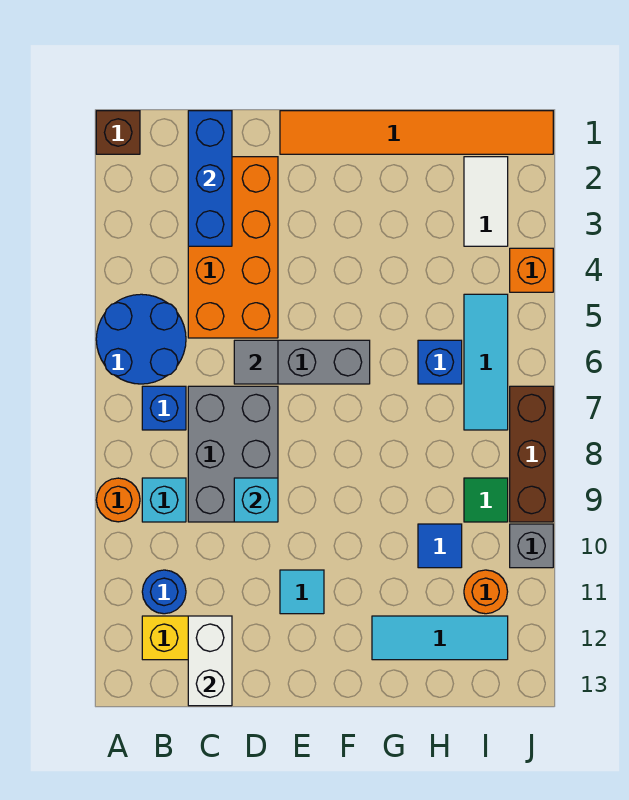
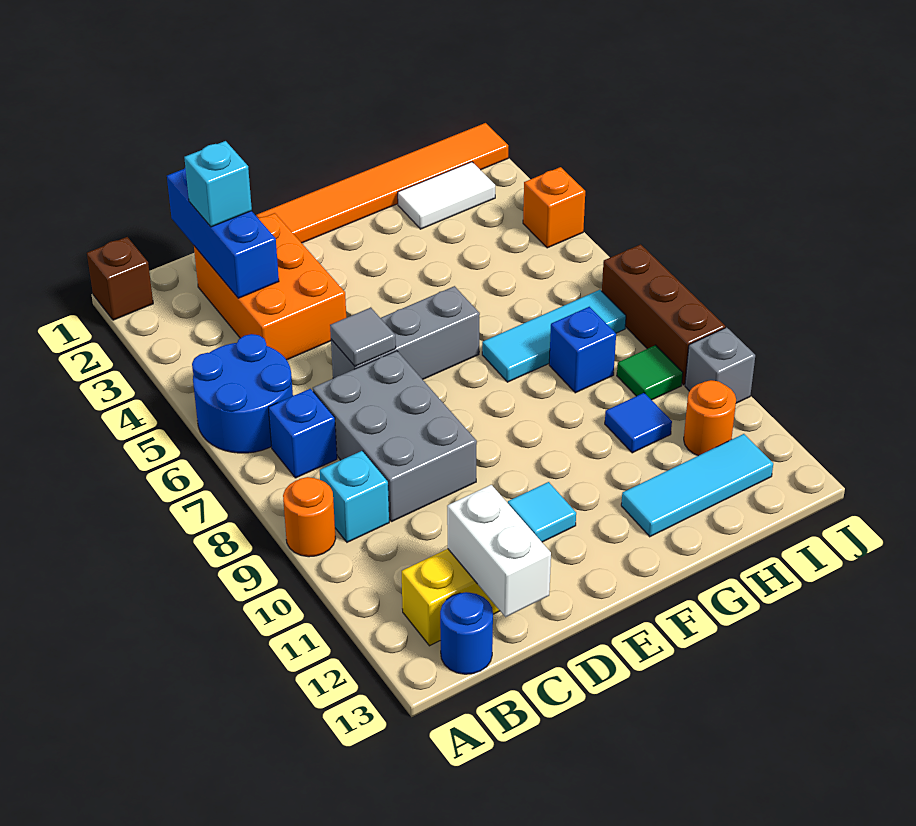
blue round brick B11 level 1 -> blue round brick B13 level 1
orange brick C2:D5 level 1 -> orange brick C2:D4 level 1
cyan brick D9 level 2 -> cyan brick C2 level 3
blue brick H6 level 1 -> blue brick H8 level 1
white tile I2:I3 level 1 -> white tile H2:I2 level 1
cyan tile I5:I7 level 1 -> cyan tile G7:I7 level 1

